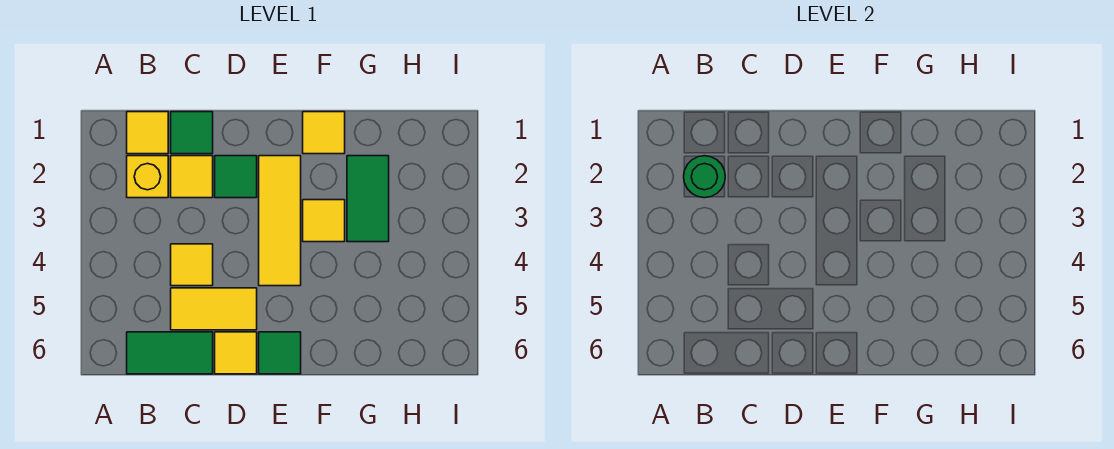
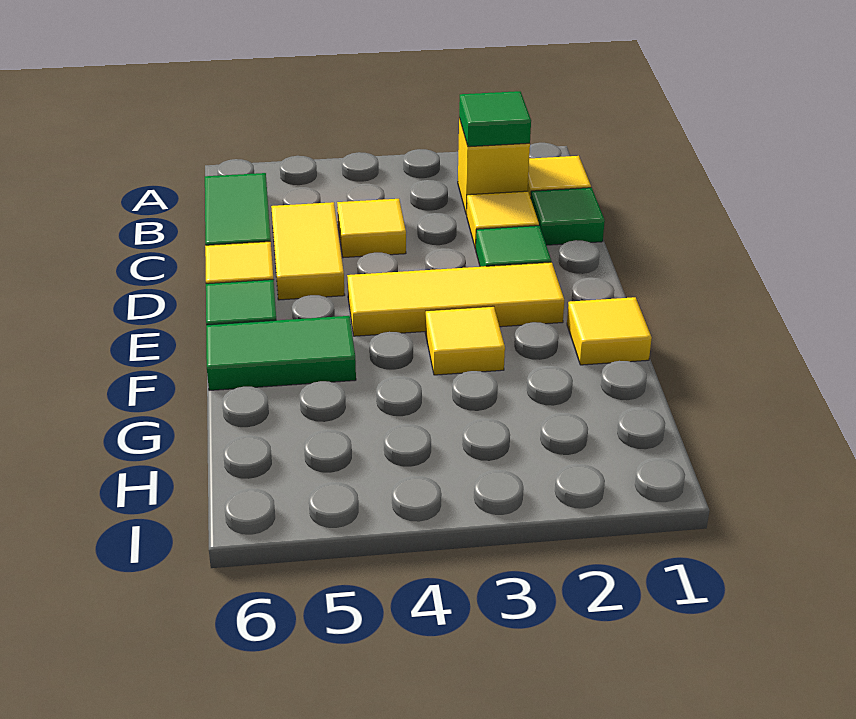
green round brick B2 level 2 -> green tile B2 level 2
green tile G2:G3 level 1 -> green tile F5:F6 level 1

